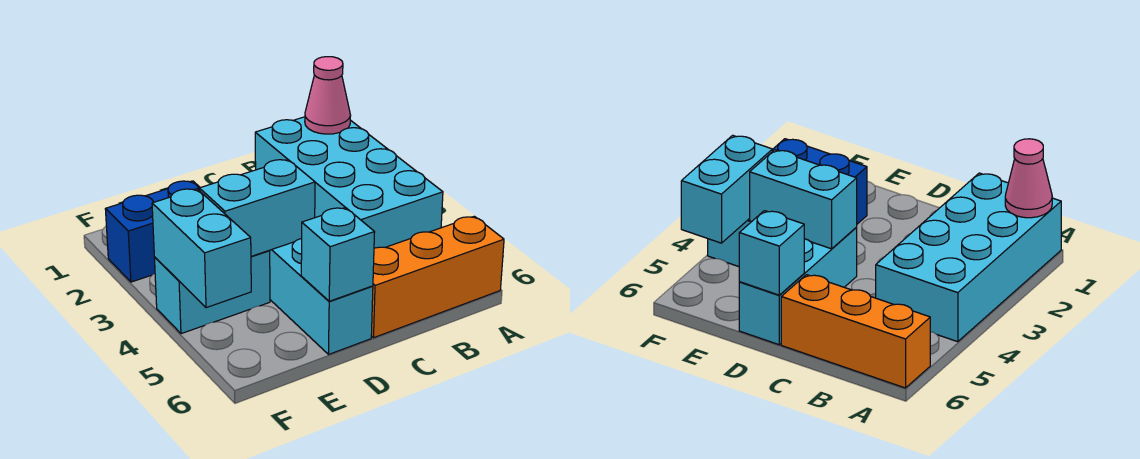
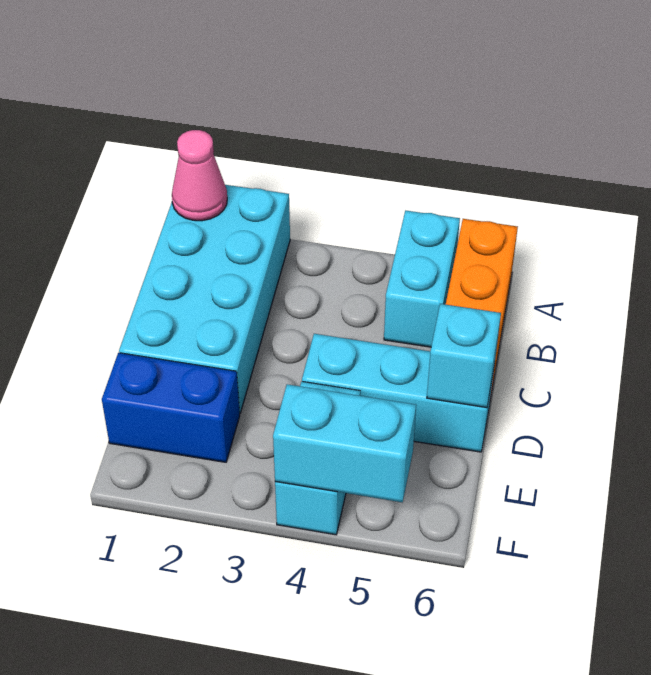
cyan brick A1:B4 level 1 -> cyan brick A1:D2 level 1
cyan brick D4:E4 level 2 -> cyan brick A5:B5 level 1
blue brick E2:F2 level 1 -> blue brick E1:E2 level 1

